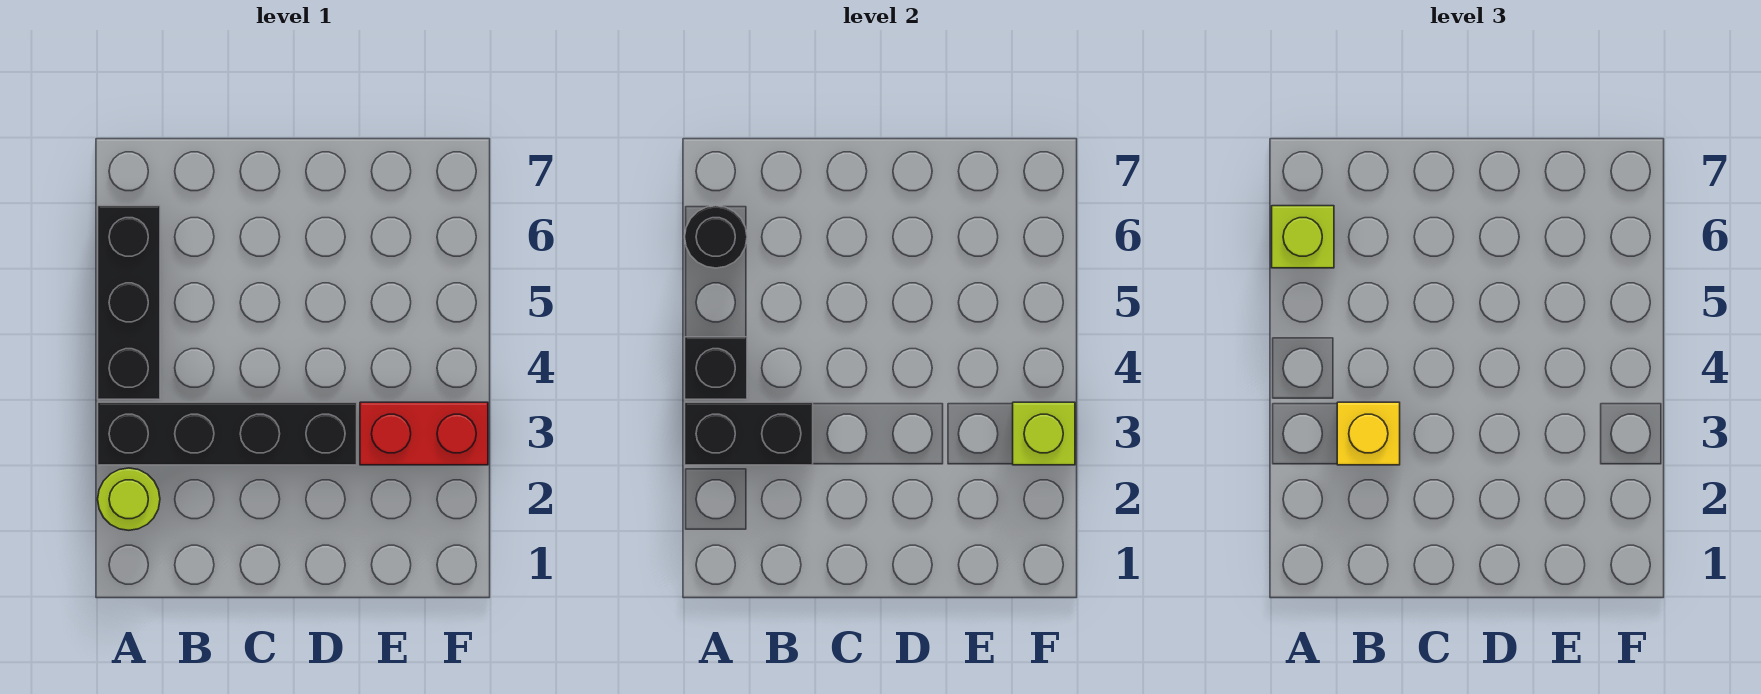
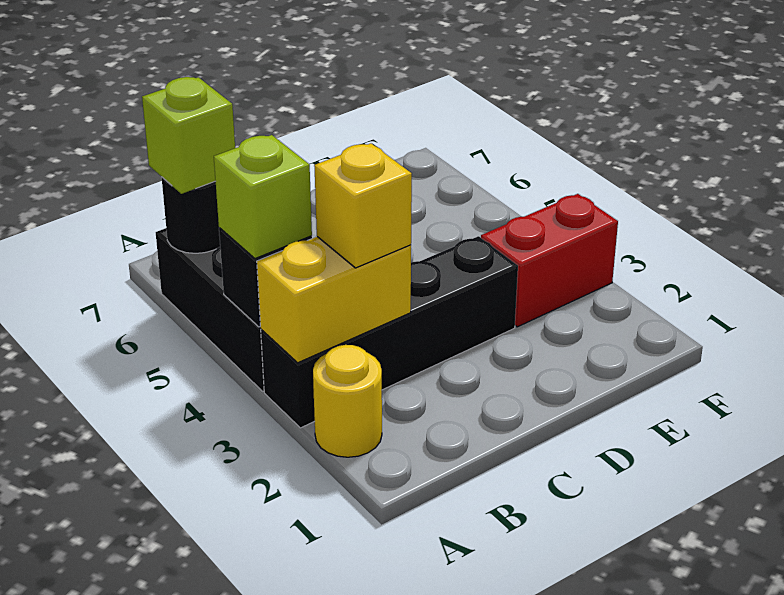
lime round brick A2 level 1 -> yellow round brick A2 level 1
black brick A3:B3 level 2 -> yellow brick A3:B3 level 2
lime brick F3 level 2 -> lime brick A4 level 3

